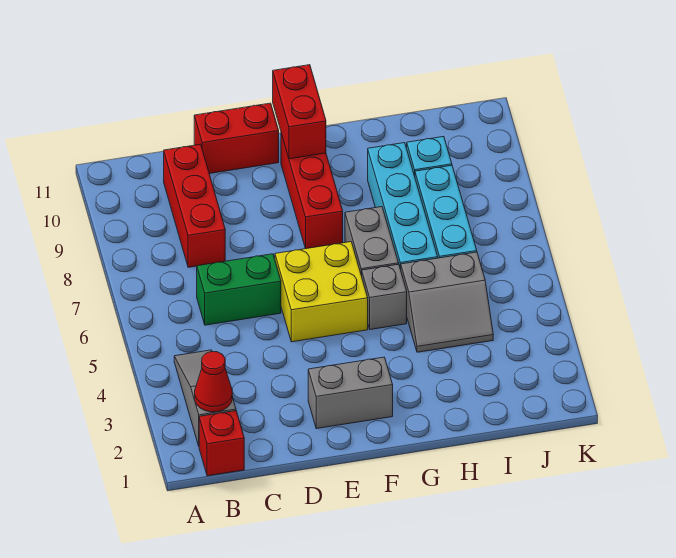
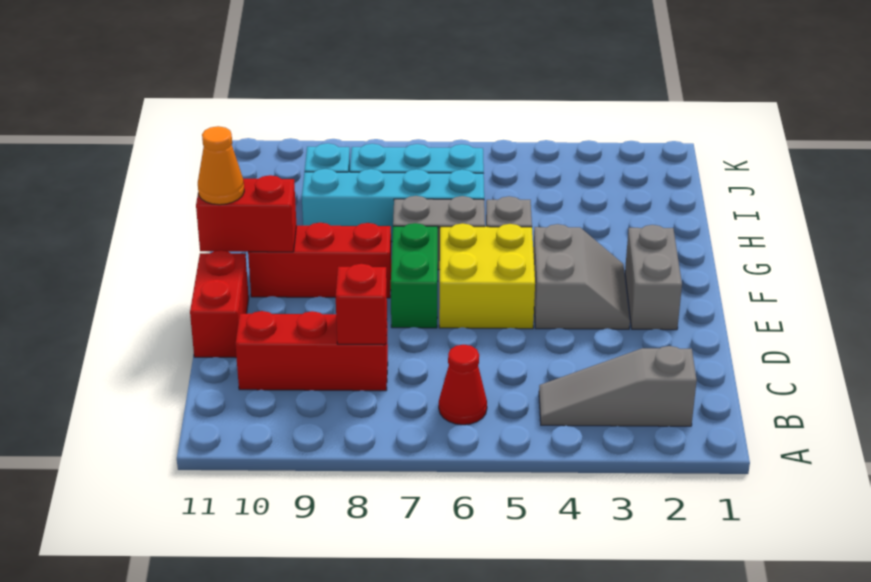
red brick B1 level 1 -> red brick C8 level 2
red cone B2 level 2 -> red cone B6 level 1
green brick C6:D6 level 1 -> green brick E7:F7 level 1
none -> orange cone F11 level 3
grey slope H4:I5 level 1 top 5 -> grey slope E3:F4 level 1 top 4

